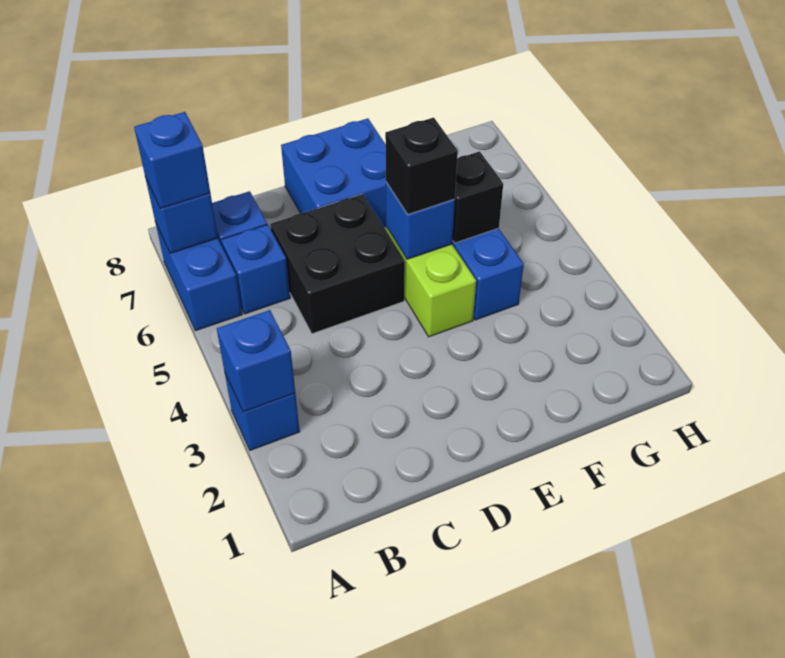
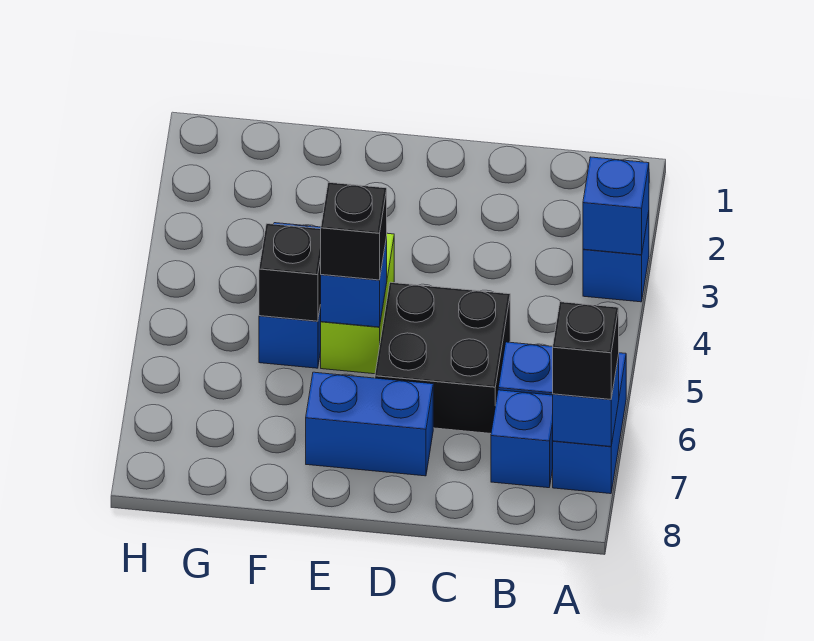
blue brick A7 level 3 -> black brick A7 level 3
blue brick D7:E8 level 1 -> blue brick D7:E7 level 1

